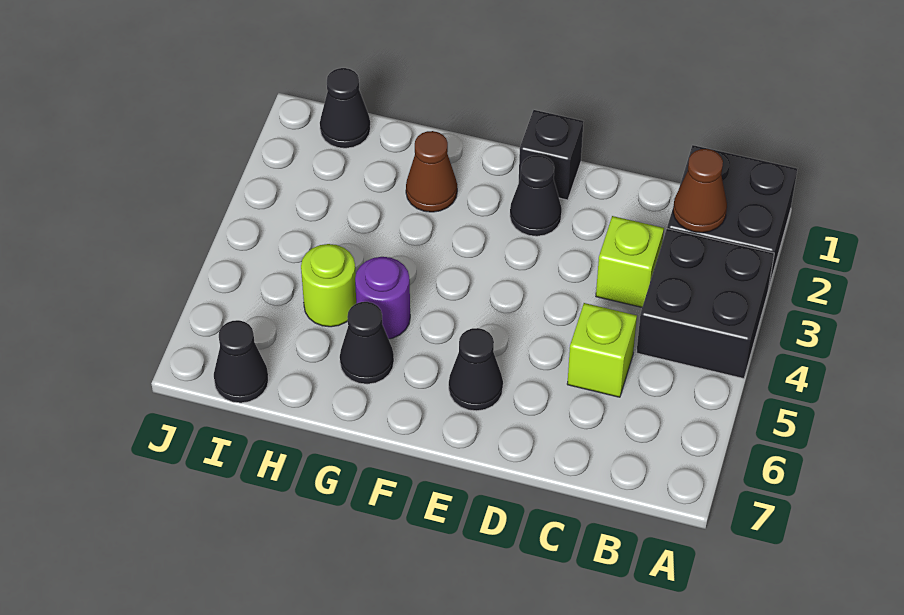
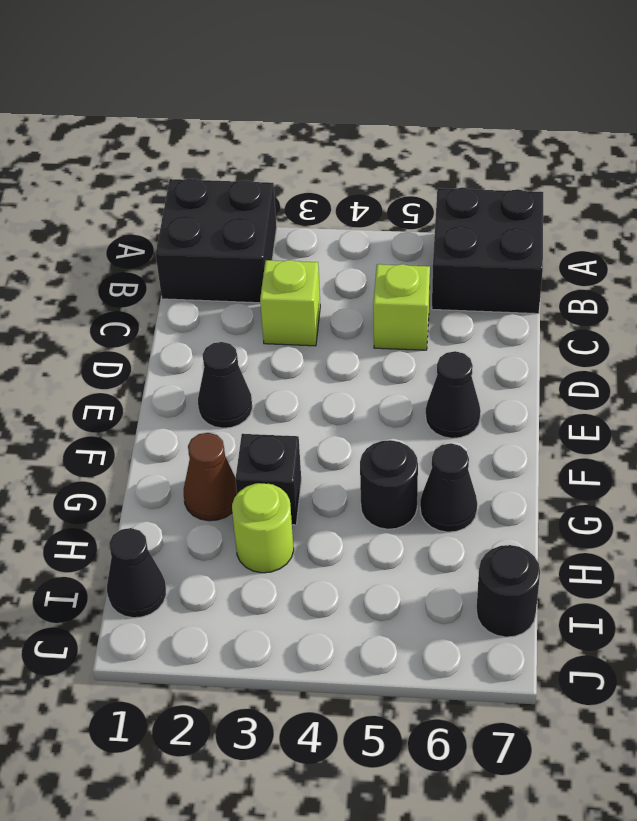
black brick A3:B4 level 1 -> black brick A6:B7 level 1
brown cone B2 level 2 -> none
black brick E1 level 1 -> black brick G3 level 1
purple round brick G5 level 1 -> black round brick G5 level 1
lime round brick H5 level 1 -> lime round brick H3 level 1
black cone I7 level 1 -> black round brick I7 level 1

